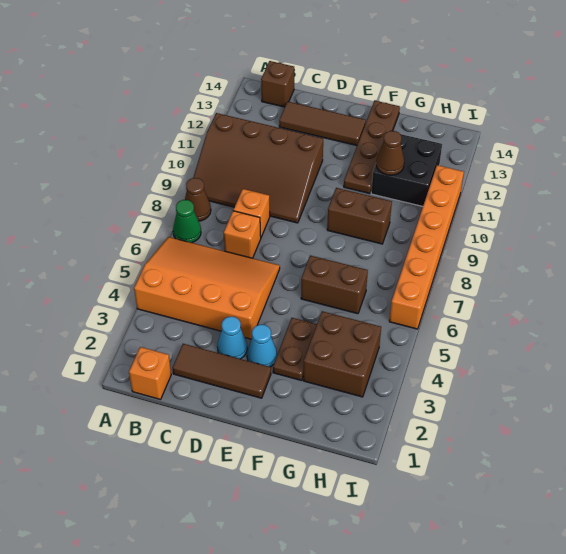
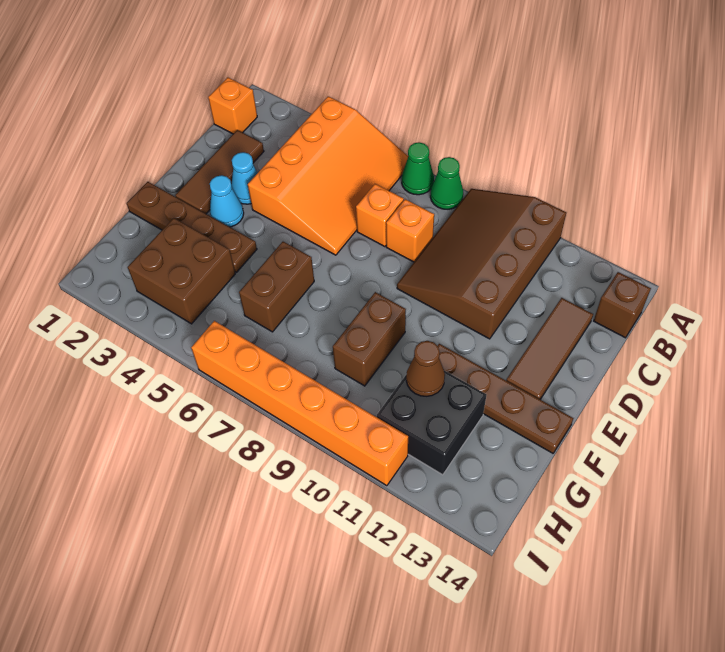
brown cone A8 level 1 -> green cone A8 level 1
brown plate F3:F4 level 1 -> brown plate F1:F4 level 1

